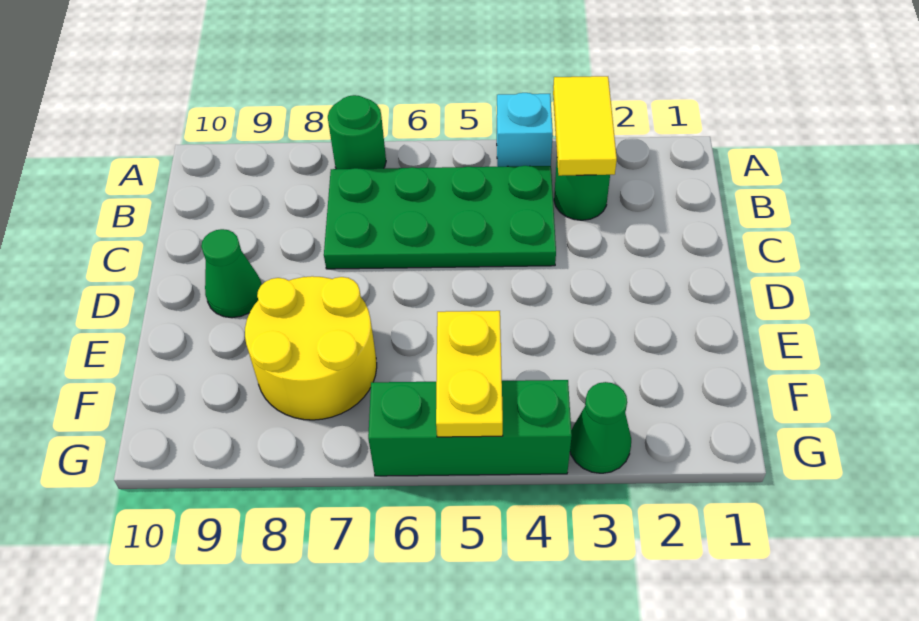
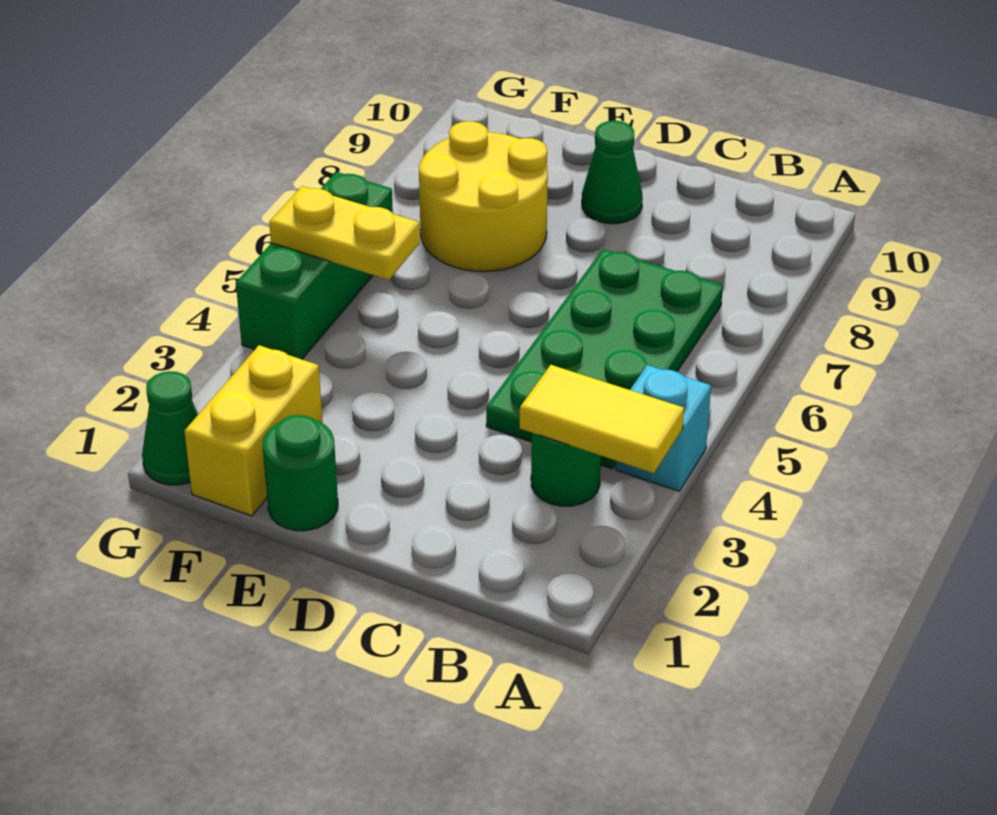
green round brick A7 level 1 -> green round brick E1 level 1
none -> yellow brick F1:F2 level 1
green cone G3 level 1 -> green cone G1 level 1

